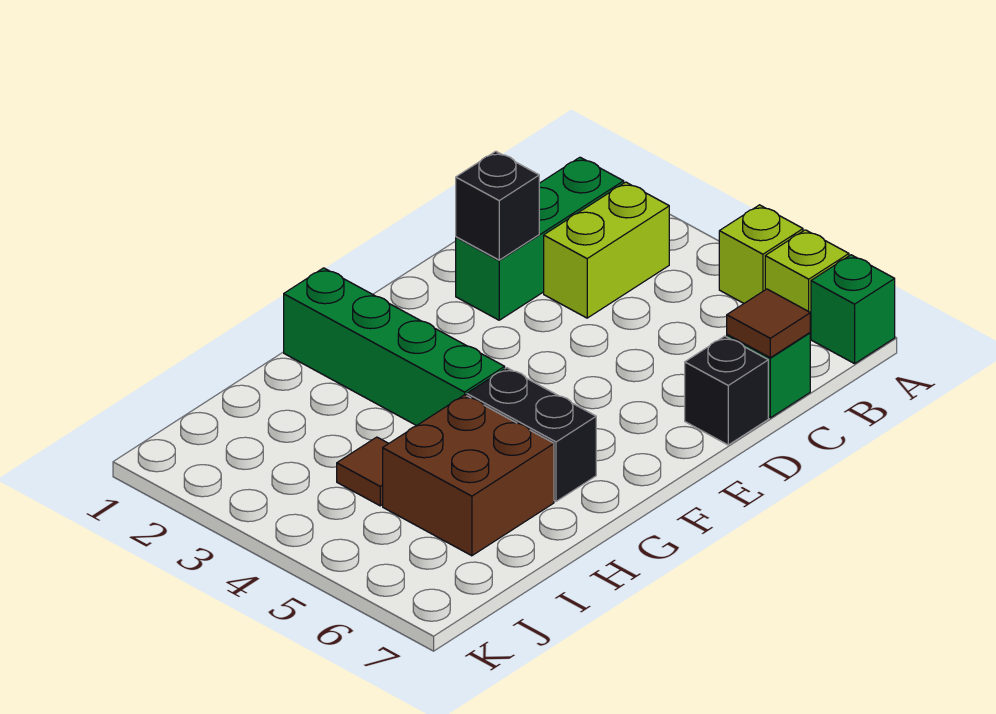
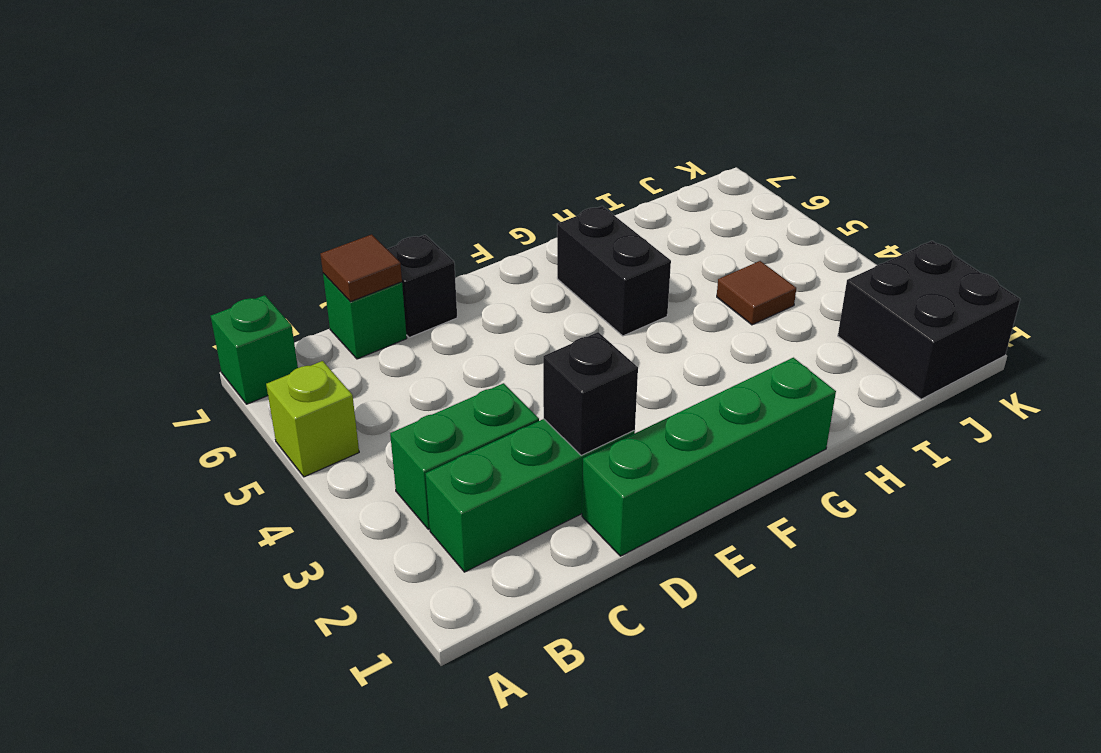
lime brick A6 level 1 -> none
lime brick B3:C3 level 1 -> green brick B3:C3 level 1
green brick G1:G4 level 1 -> green brick D1:G1 level 1
brown brick H5:I6 level 1 -> none
none -> black brick J1:K2 level 1

